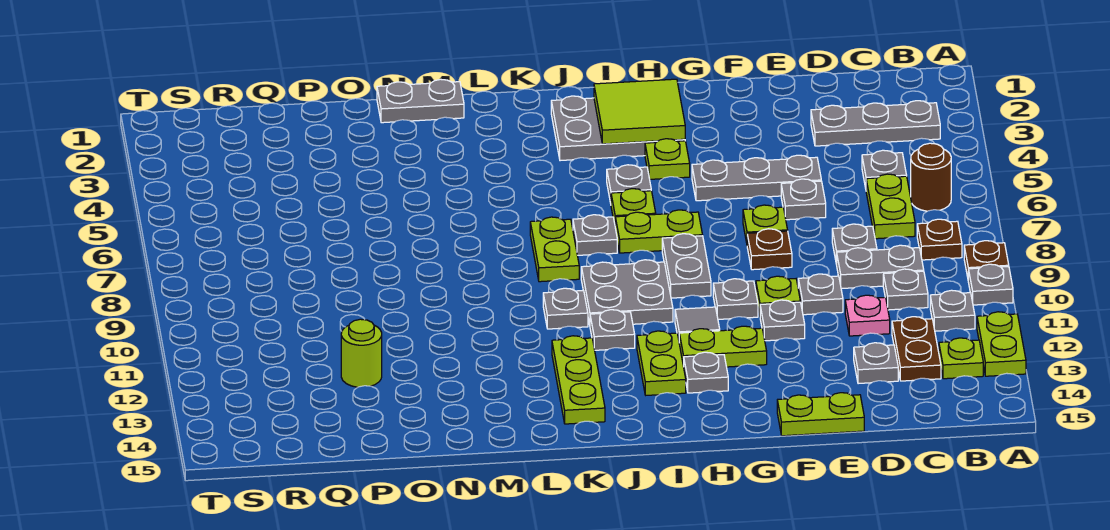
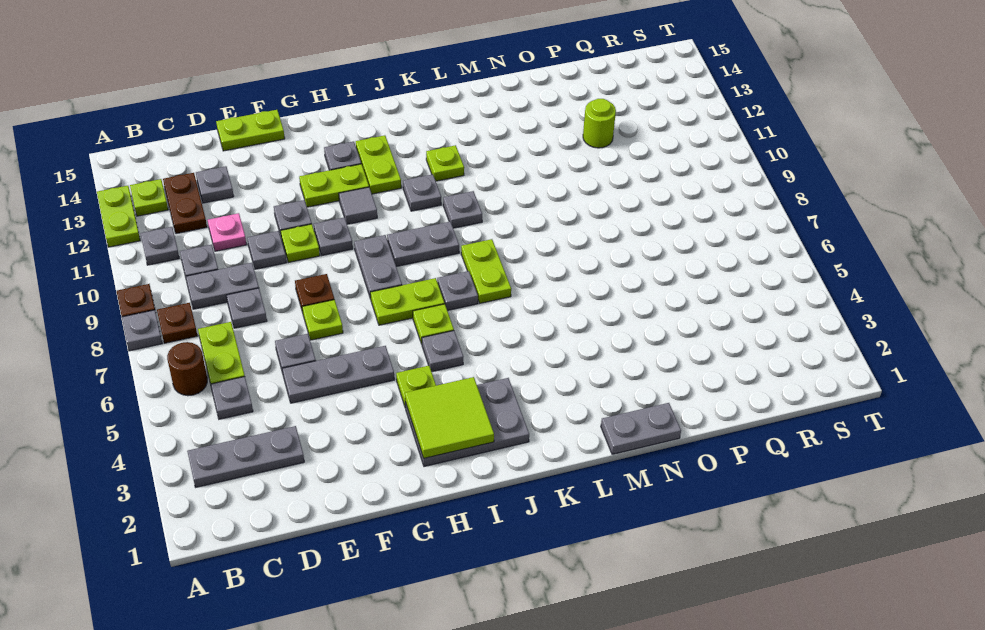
grey plate A10 level 1 -> grey plate A8 level 1
grey plate I9:J10 level 1 -> grey plate I9:J9 level 1
lime plate K12:K14 level 1 -> lime plate K12 level 1

